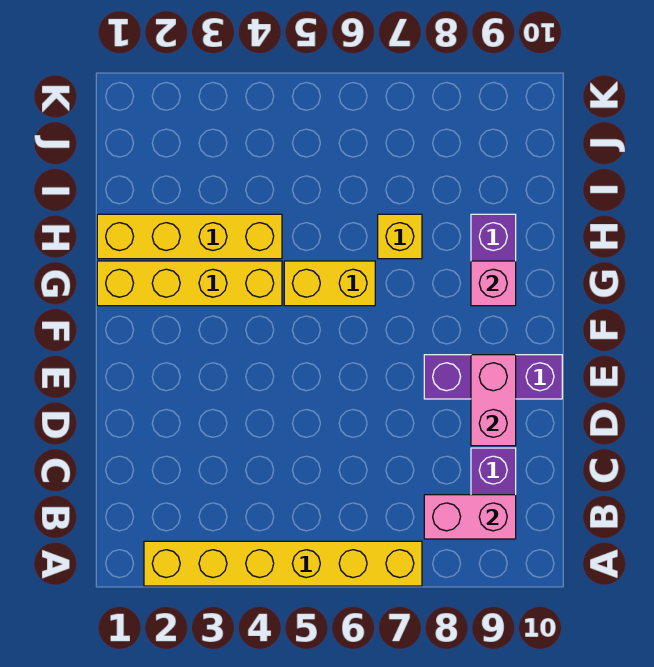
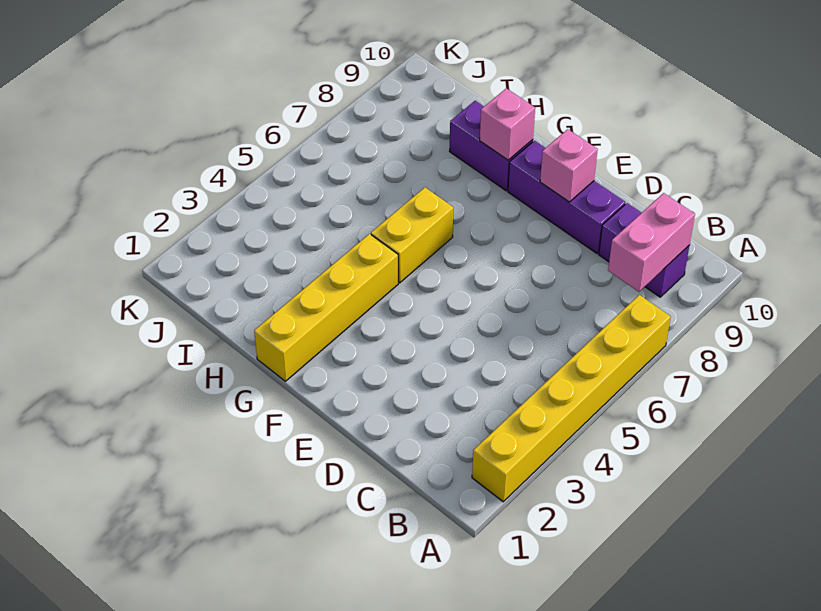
pink brick D9:E9 level 2 -> pink brick E9 level 2
purple brick E8:E10 level 1 -> purple brick D9:F9 level 1
yellow brick H1:H4 level 1 -> none
yellow brick H7 level 1 -> none

